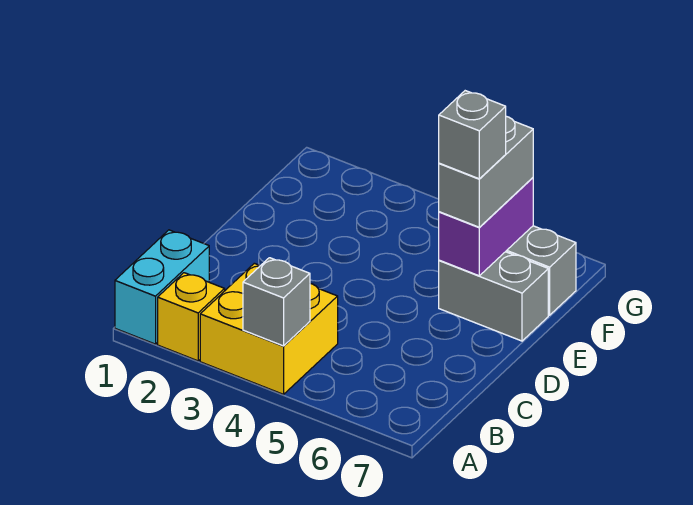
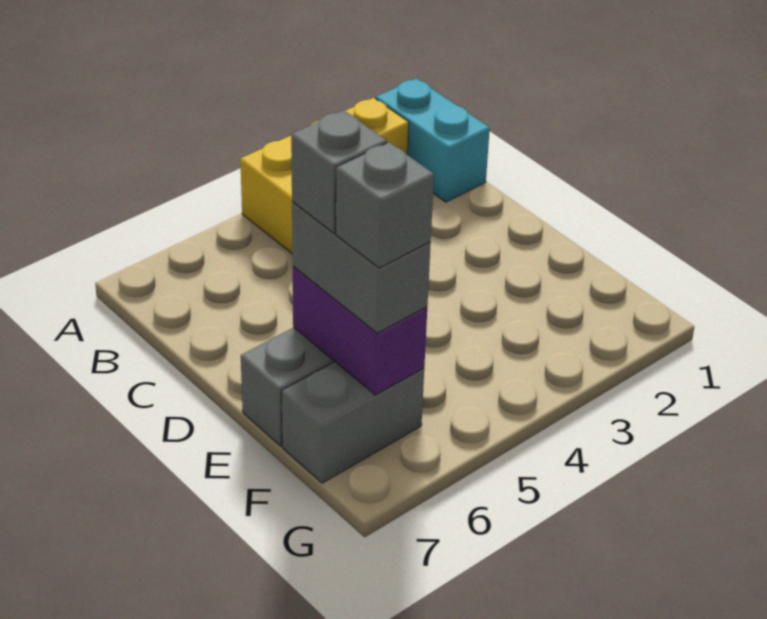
grey brick A4 level 2 -> grey brick F6 level 4

